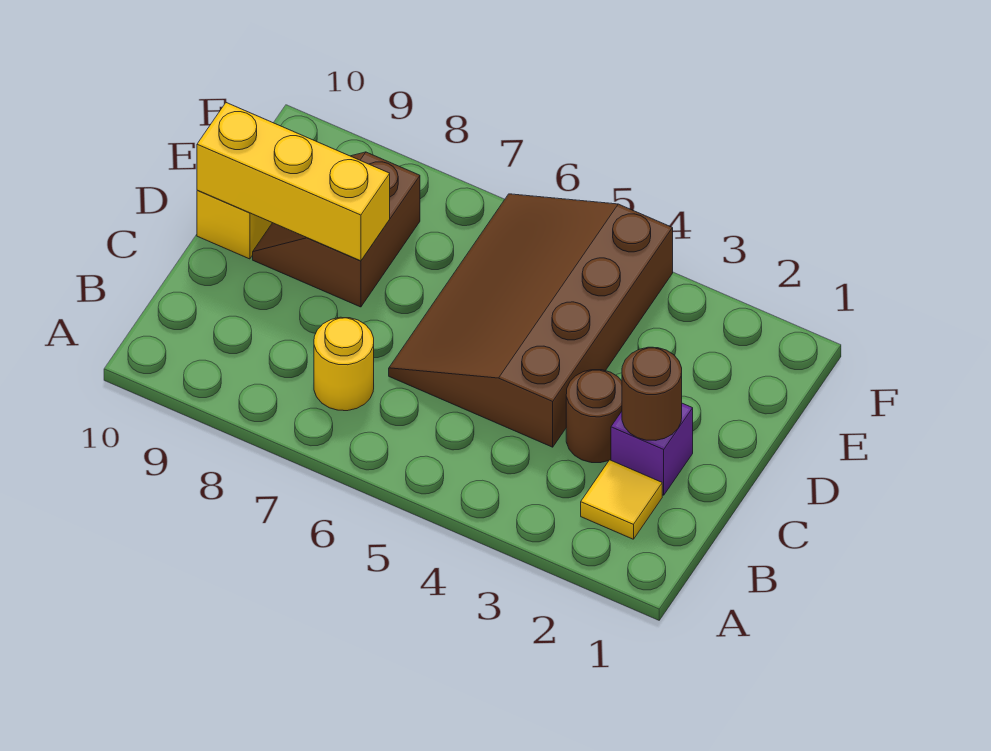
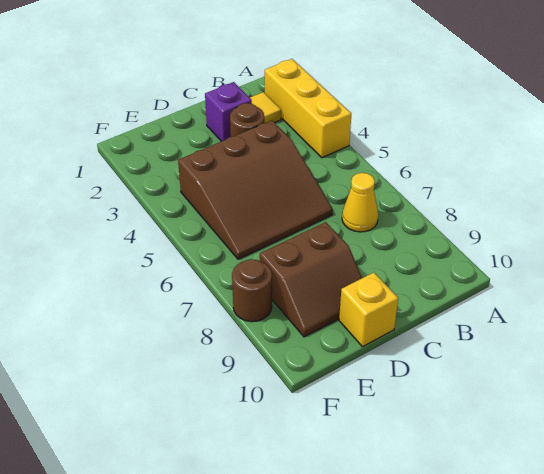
yellow round brick B7 level 1 -> yellow cone B7 level 1
brown round brick C2 level 2 -> brown round brick F8 level 1
brown slope C4:F6 level 1 top 4 -> brown slope C4:E6 level 1 top 4
yellow brick D8:D10 level 2 -> yellow brick A2:A4 level 1

